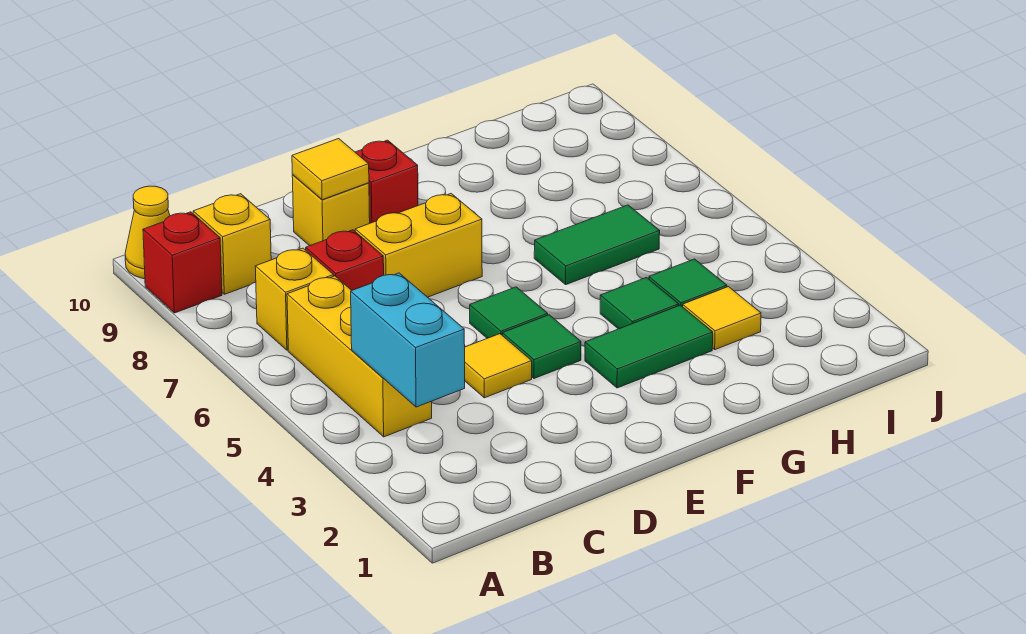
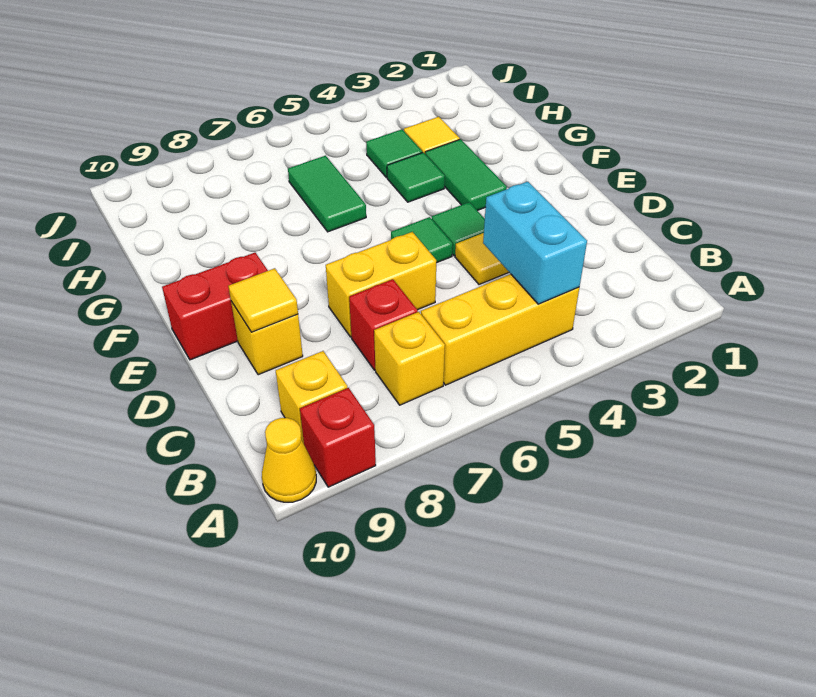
cyan brick B3:B4 level 2 -> cyan brick B4:C4 level 2
yellow brick D7:E7 level 1 -> yellow brick D6:D7 level 1
red brick E9 level 1 -> red brick E9:E10 level 1

